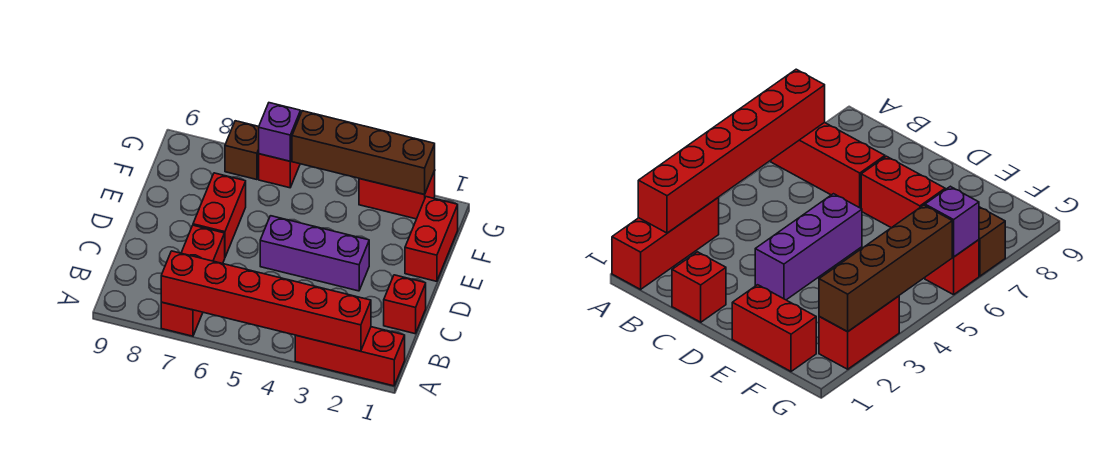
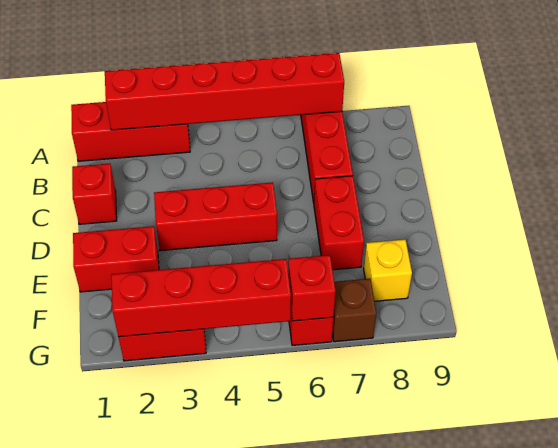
purple brick D3:D5 level 1 -> red brick D3:D5 level 1
red brick E1:F1 level 1 -> red brick E1:E2 level 1
none -> yellow brick F8 level 1
brown brick G2:G5 level 2 -> red brick G2:G5 level 2
purple brick G6 level 2 -> red brick G6 level 2

